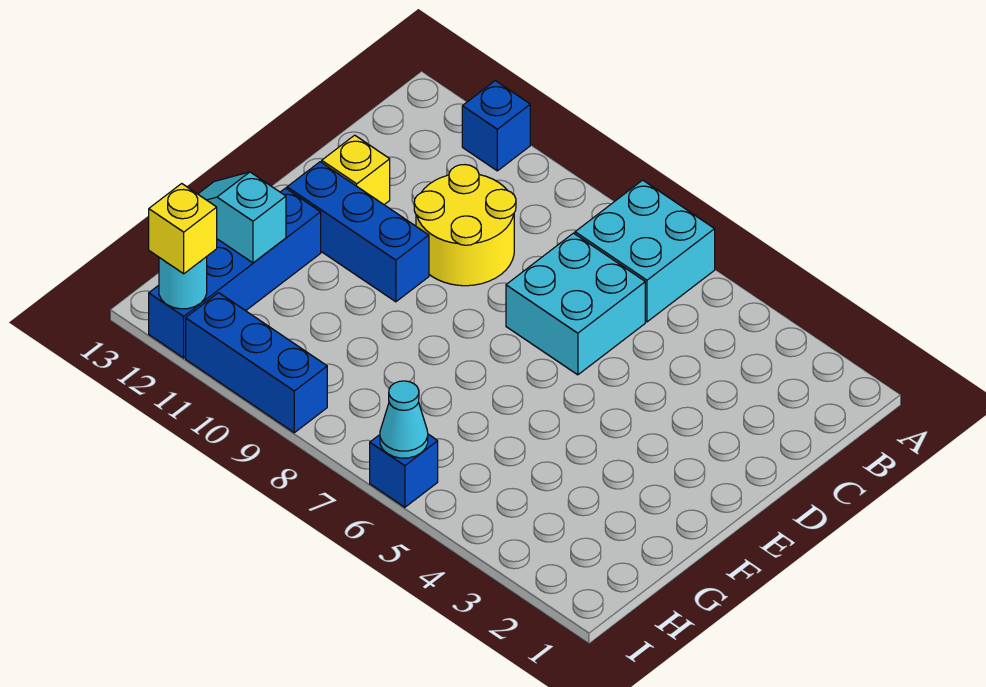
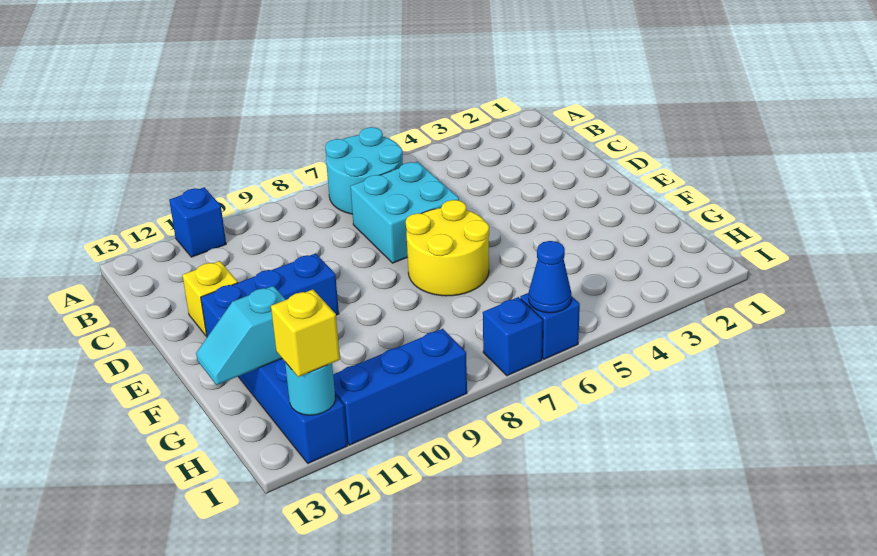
cyan brick A6:B7 level 1 -> cyan round brick A6:B7 level 1
yellow round brick C9:D10 level 1 -> yellow round brick E6:F7 level 1
cyan cone I6 level 2 -> blue cone I6 level 2
none -> blue brick I7 level 1

